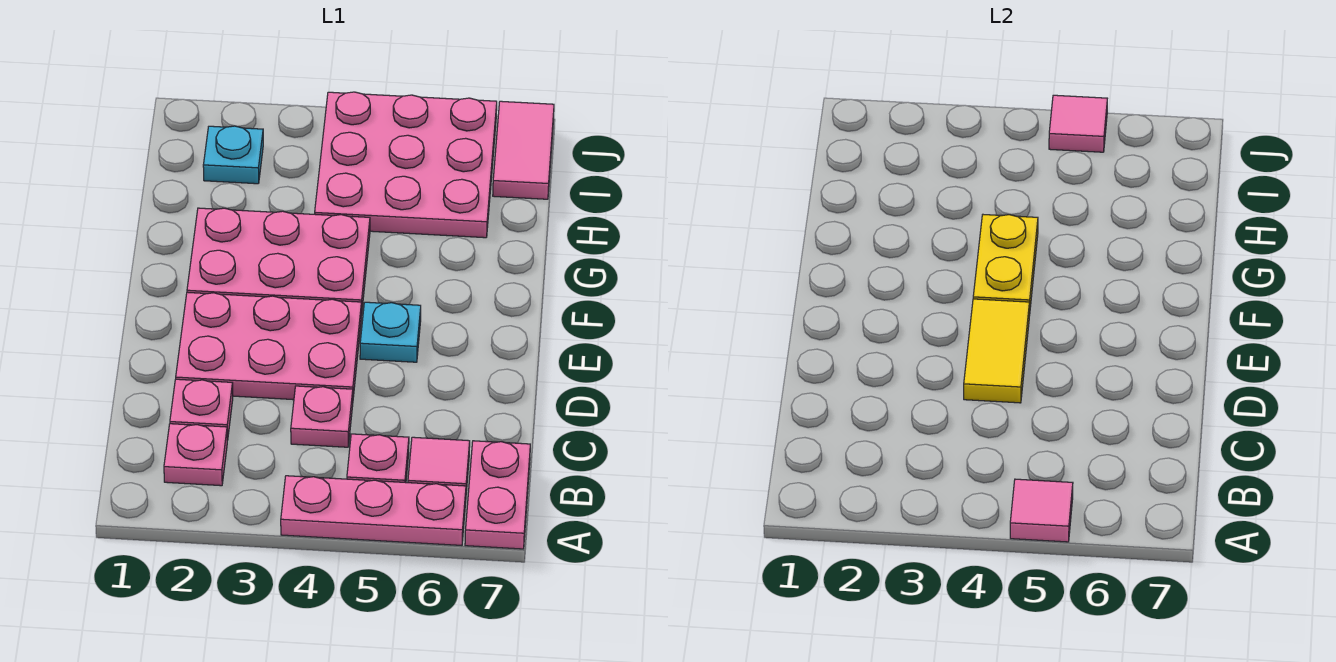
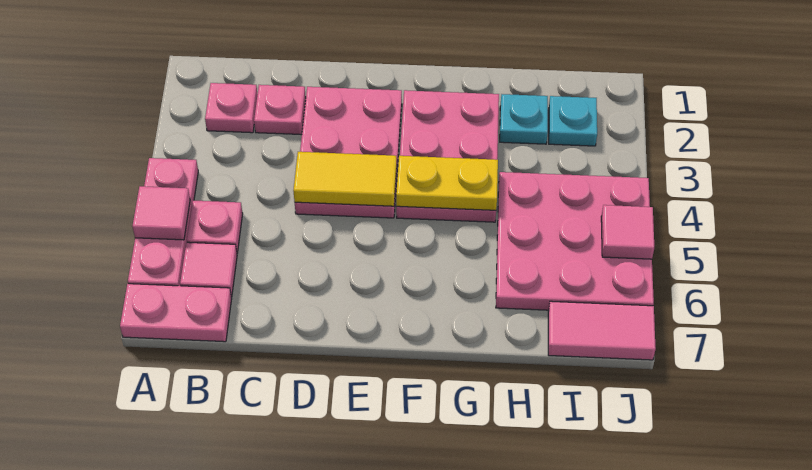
pink plate C4 level 1 -> none
cyan plate E5 level 1 -> cyan plate H2 level 1

